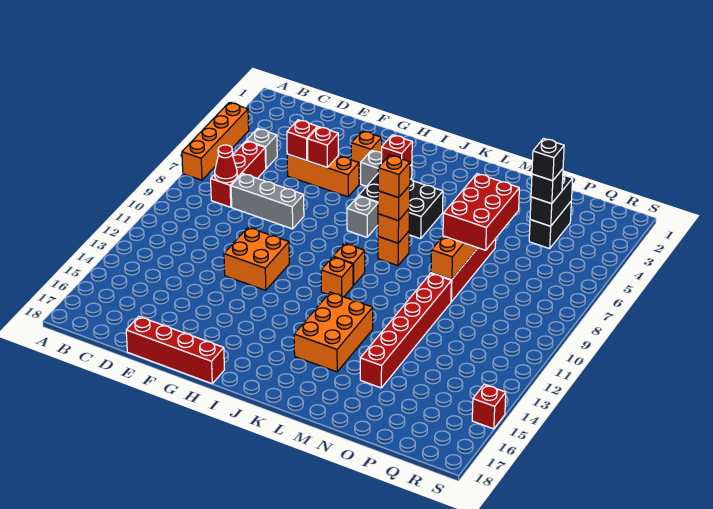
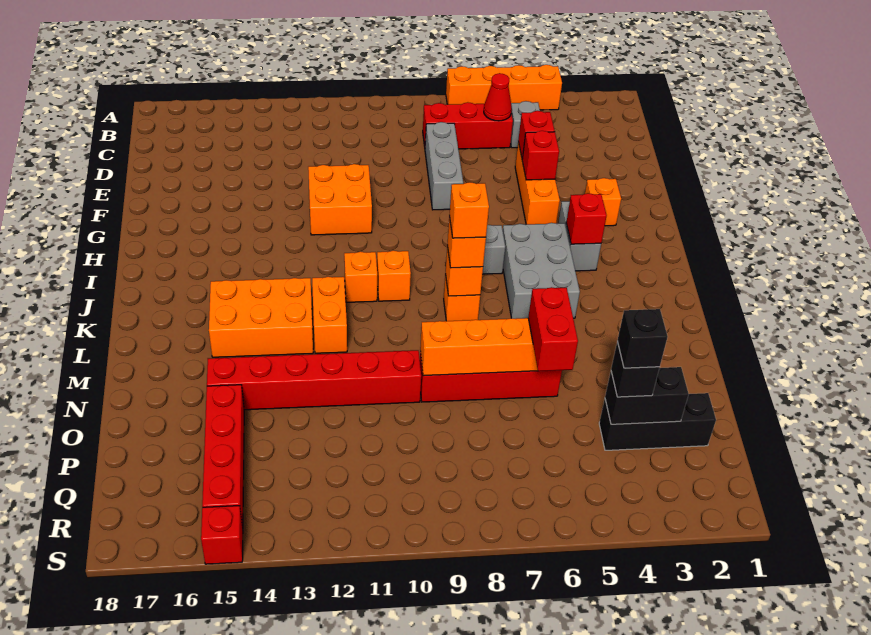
red cone C8 level 2 -> red cone C6 level 2
red brick E18:H18 level 1 -> red brick O15:R15 level 1
black brick I5:K6 level 1 -> grey brick I5:K6 level 1
none -> orange brick K12:L12 level 1
red brick N6:O8 level 3 -> red brick N6:O6 level 3
black brick P3:P4 level 1 -> black brick P2:P4 level 1

